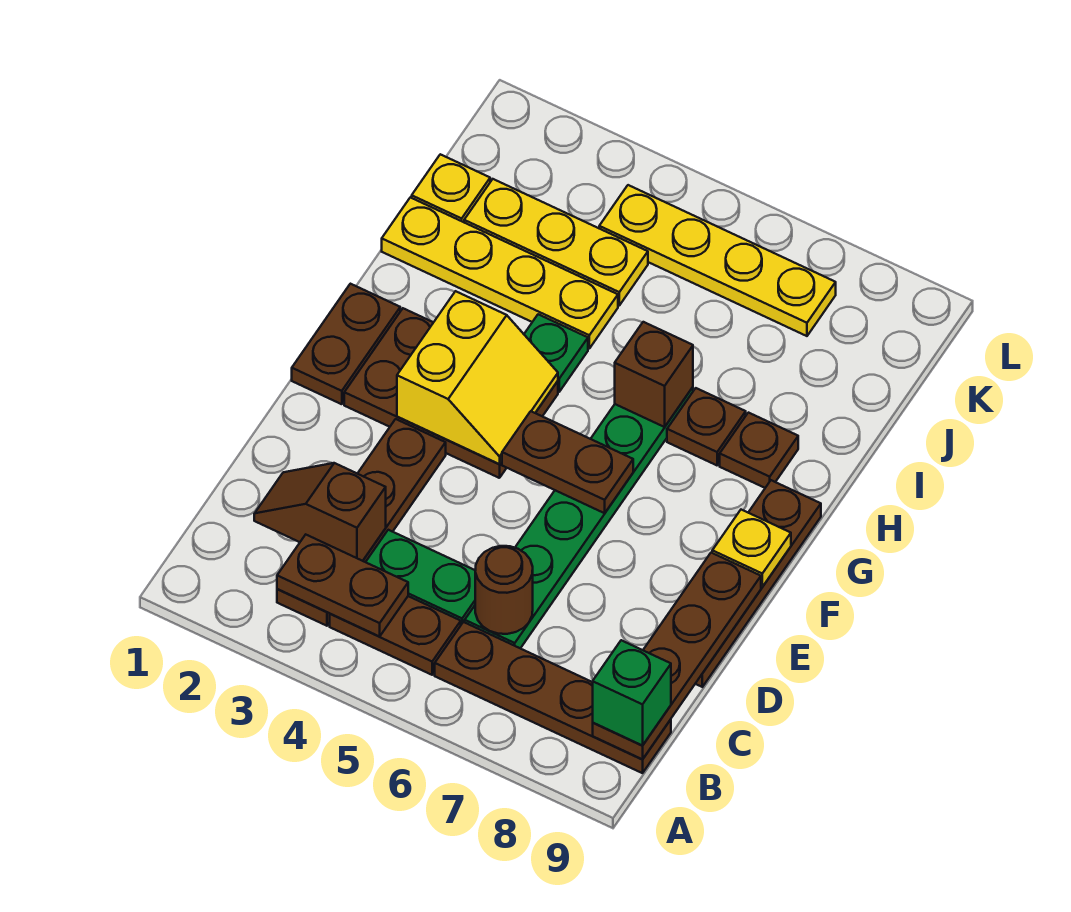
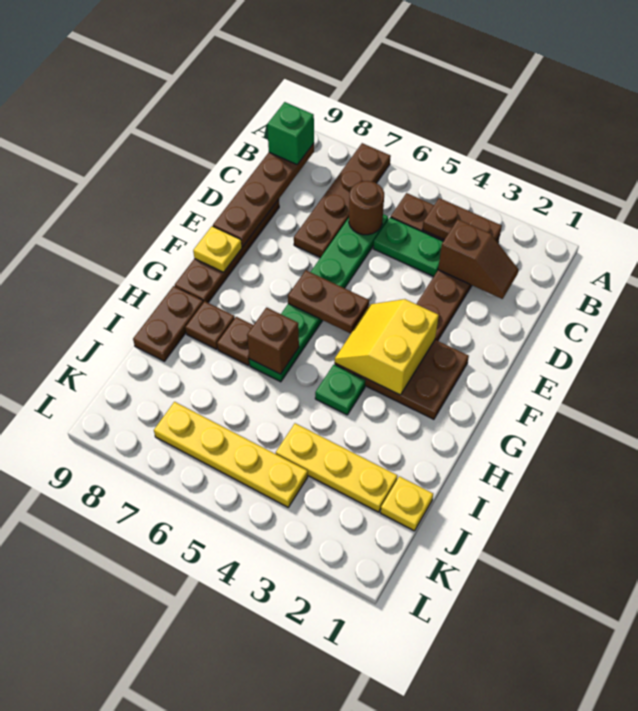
brown plate B6:B9 level 1 -> brown plate A7:D7 level 1
brown plate F1:G1 level 1 -> brown plate H9:I9 level 1
yellow plate I1:I4 level 1 -> none

